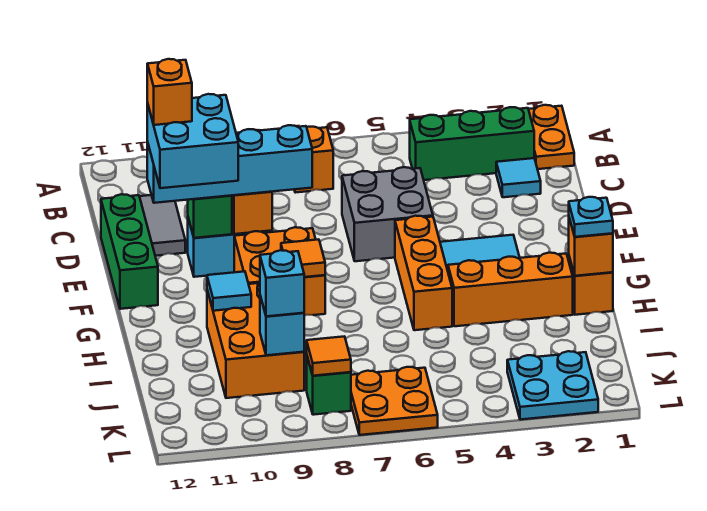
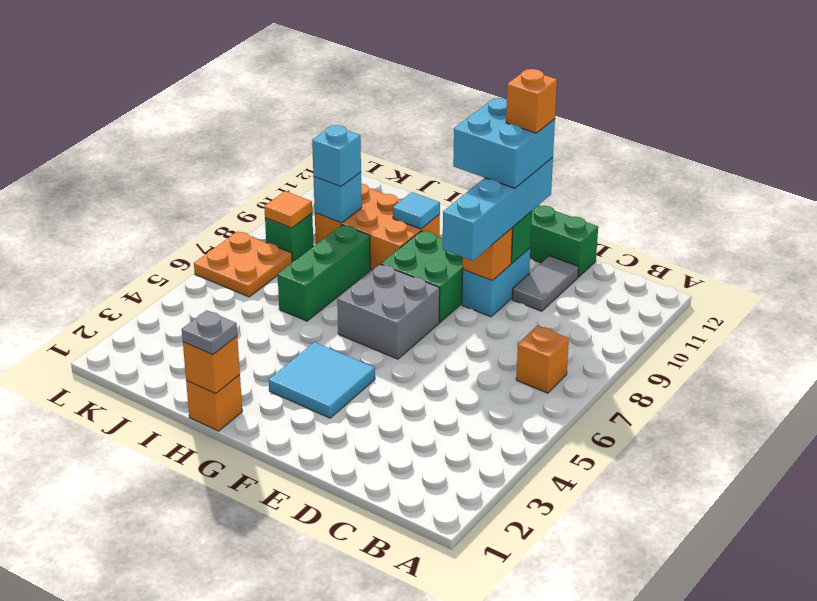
orange plate A1:B1 level 1 -> none
green brick B2:B4 level 1 -> green brick I6:I8 level 1
cyan tile C2 level 1 -> none
grey tile C11:D11 level 1 -> grey tile D10:D11 level 1
grey brick D5:E6 level 1 -> grey brick F6:G7 level 1
orange brick F5:H5 level 1 -> none
orange brick F8:G9 level 1 -> green brick F8:G9 level 1
orange tile G8 level 2 -> none
cyan plate H1 level 3 -> grey plate H1 level 3
orange brick H2:H4 level 1 -> none
cyan plate K2:L3 level 1 -> none

